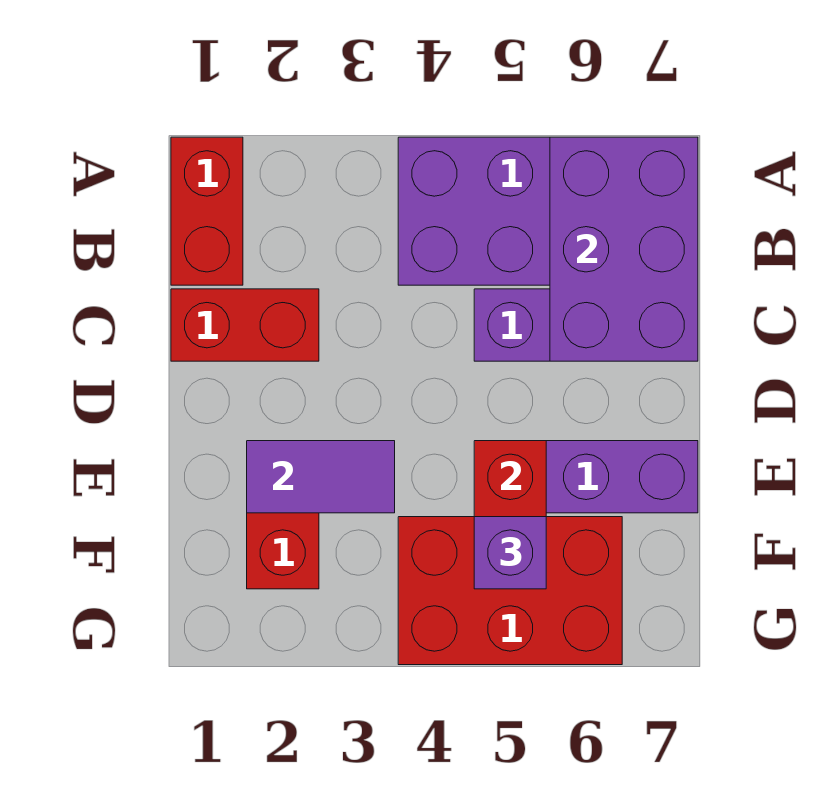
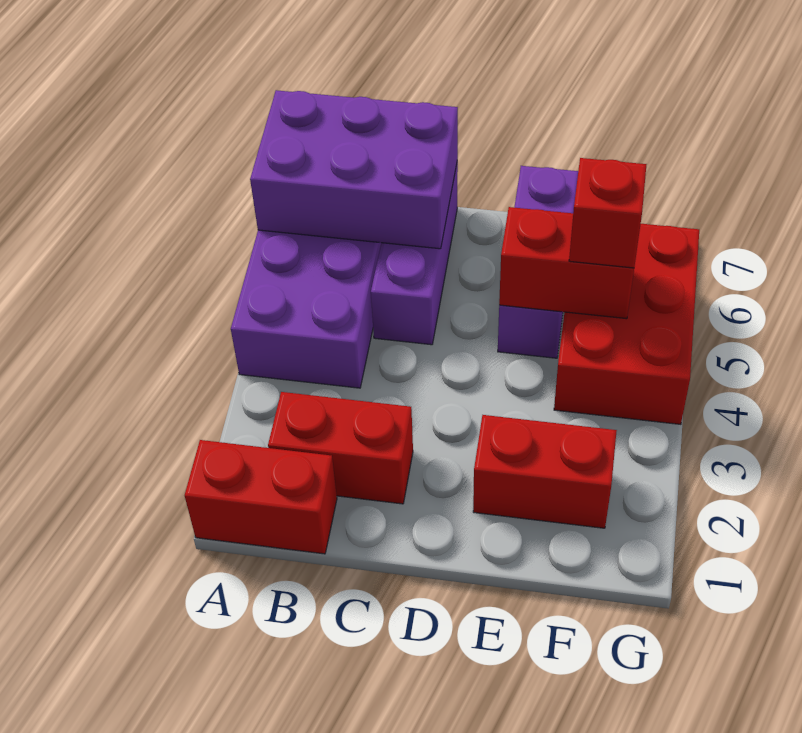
red brick C1:C2 level 1 -> red brick B2:C2 level 1
purple tile E2:E3 level 2 -> none
purple brick F5 level 3 -> red brick F5 level 3

